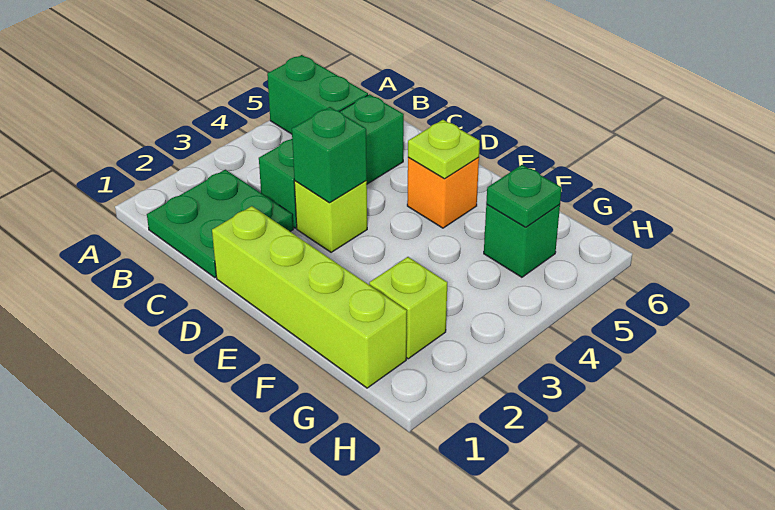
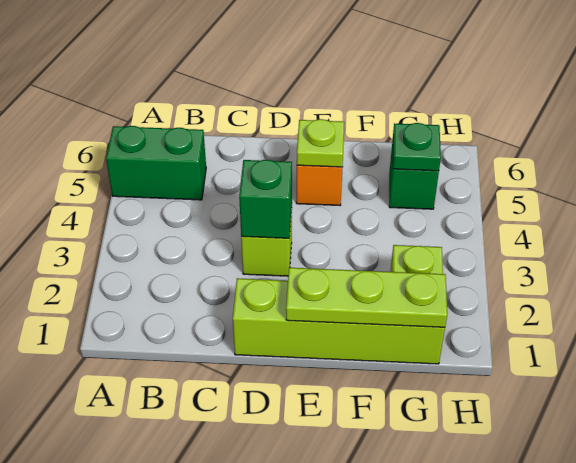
green plate B1:C2 level 1 -> none
green brick C3:C5 level 1 -> none
none -> lime plate E1:G1 level 2

